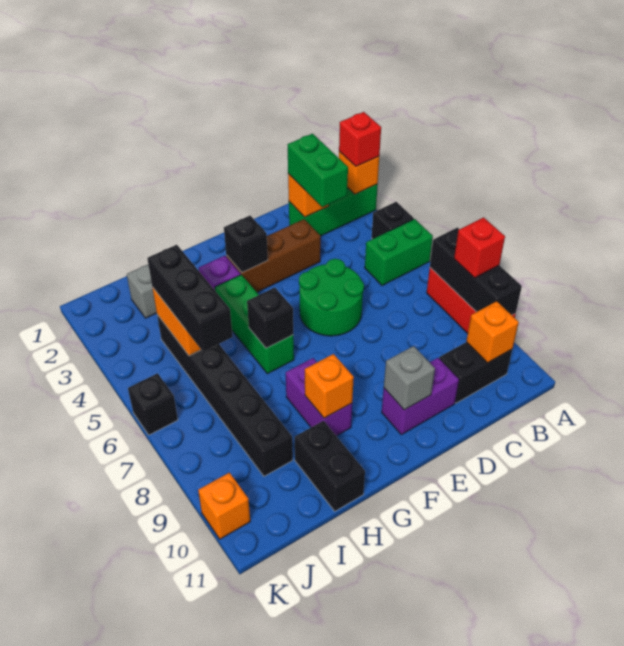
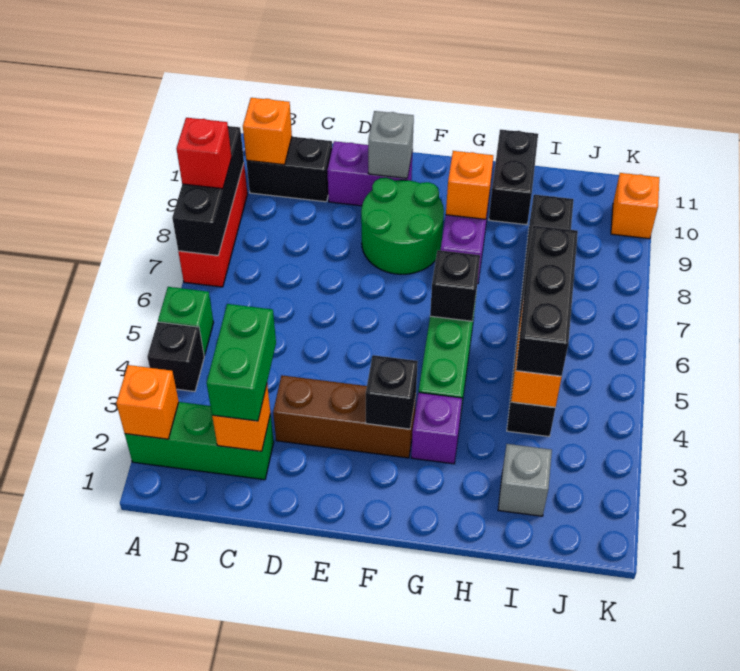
red brick A2 level 3 -> none
green brick A5:B5 level 1 -> green brick A5 level 1
green round brick D5:E6 level 1 -> green round brick E8:F9 level 1
black brick K6 level 1 -> none

